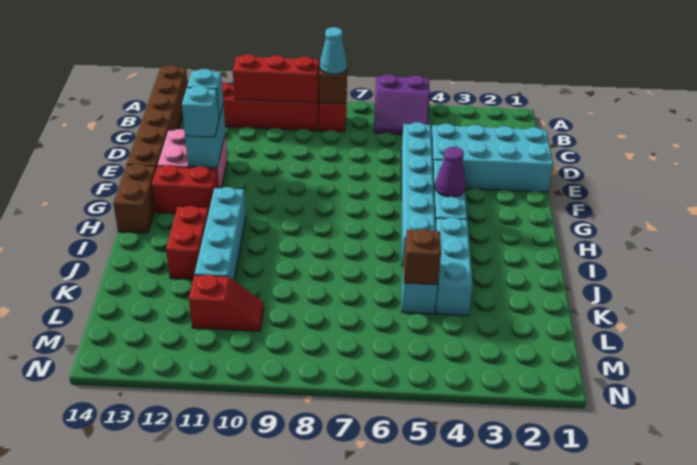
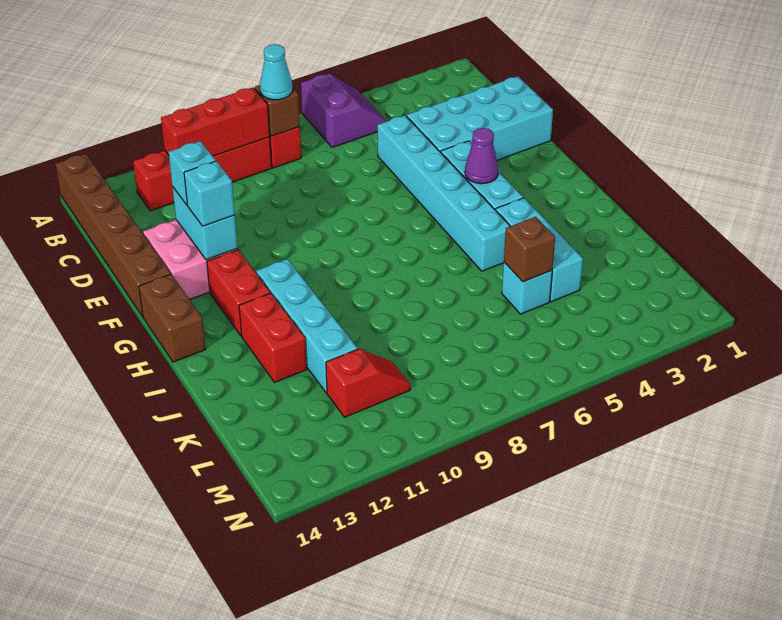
purple slope A5:B6 level 1 top A -> purple slope A5:B6 level 1 top 6
red brick G12:G13 level 1 -> red brick G12:H12 level 1

